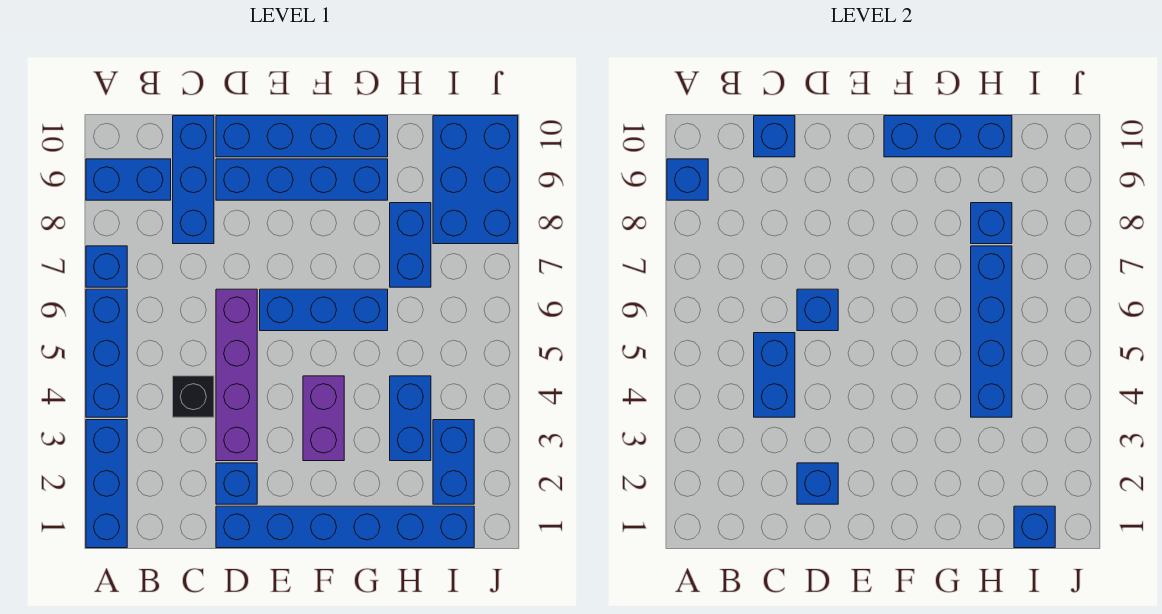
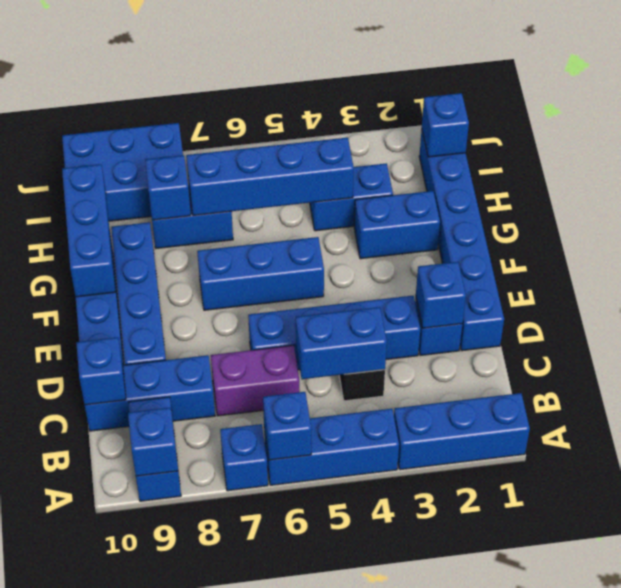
purple brick D3:D6 level 1 -> blue brick D3:D6 level 1
blue brick D6 level 2 -> blue brick A6 level 2
blue brick E6:G6 level 1 -> blue brick F5:F7 level 1
purple brick F3:F4 level 1 -> purple brick C6:C7 level 1
blue brick I2:I3 level 1 -> blue brick G2:G3 level 1

